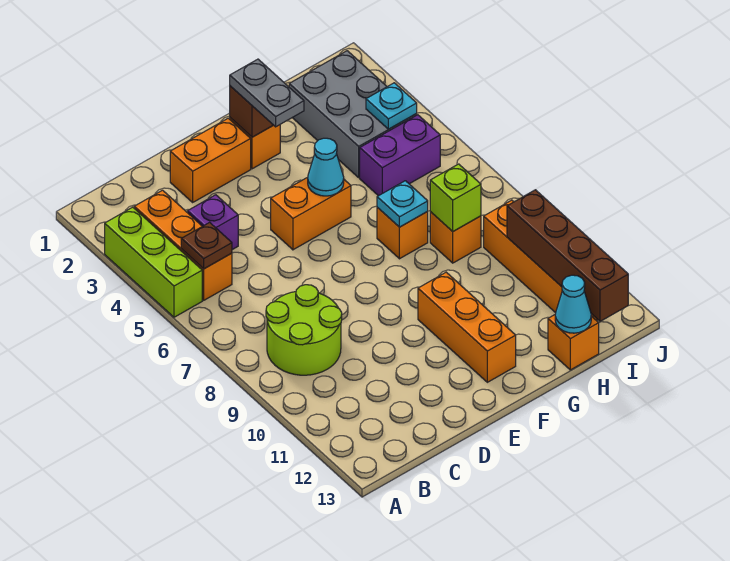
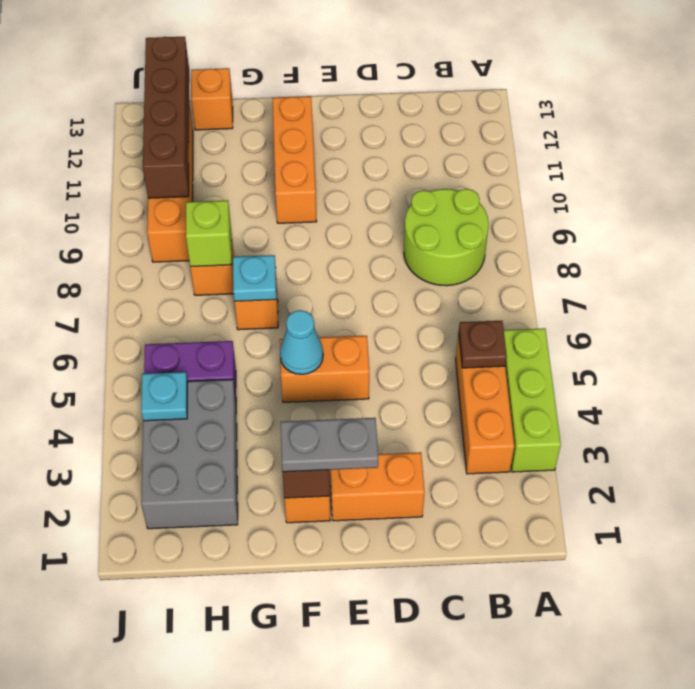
purple brick C4 level 1 -> none
grey plate F2:F3 level 3 -> grey plate E2:F2 level 3
cyan cone H13 level 2 -> none

